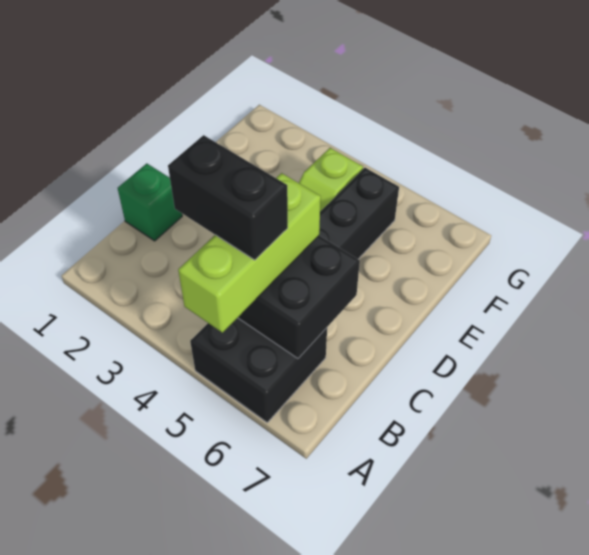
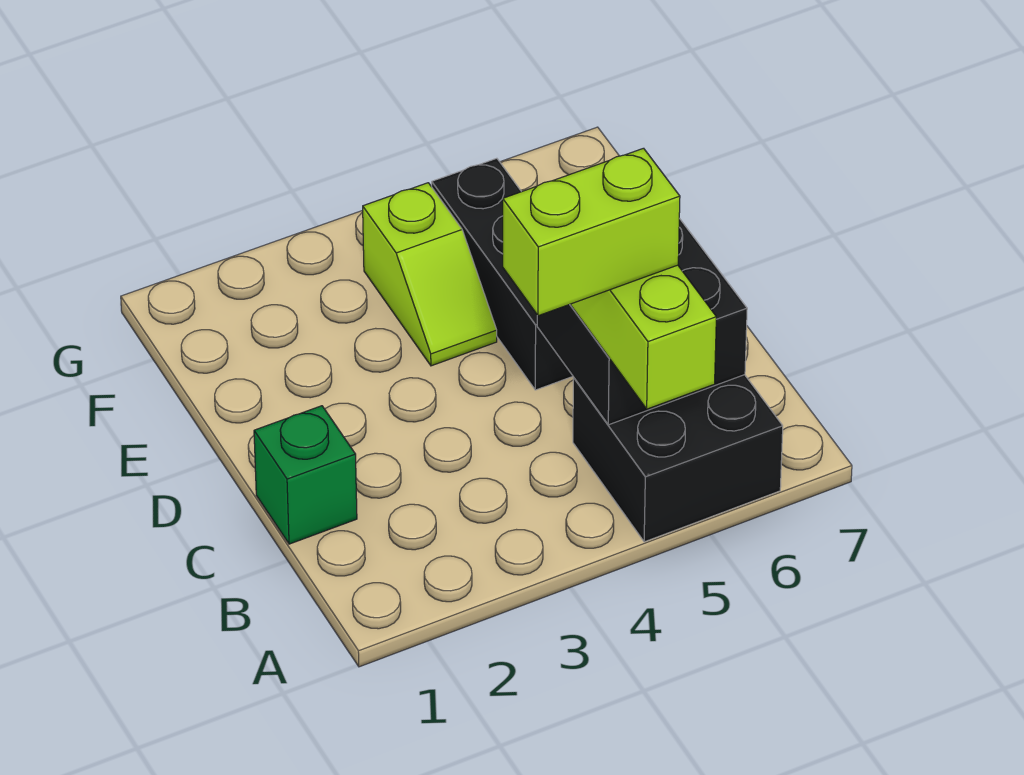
black brick B4:B5 level 4 -> lime brick B4:B5 level 4

